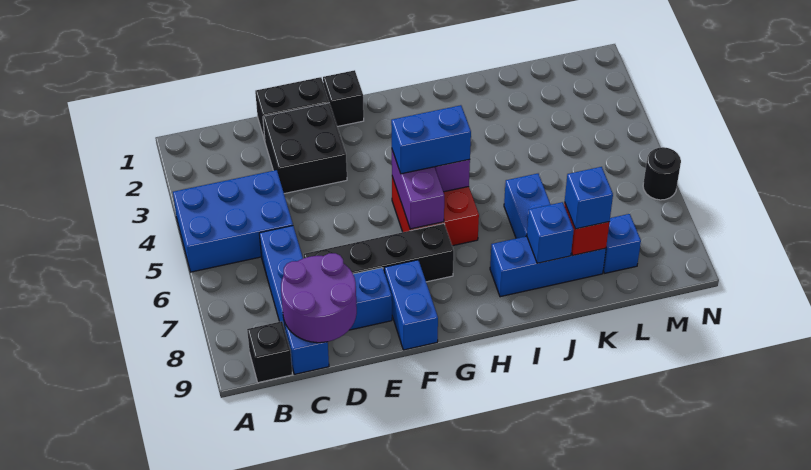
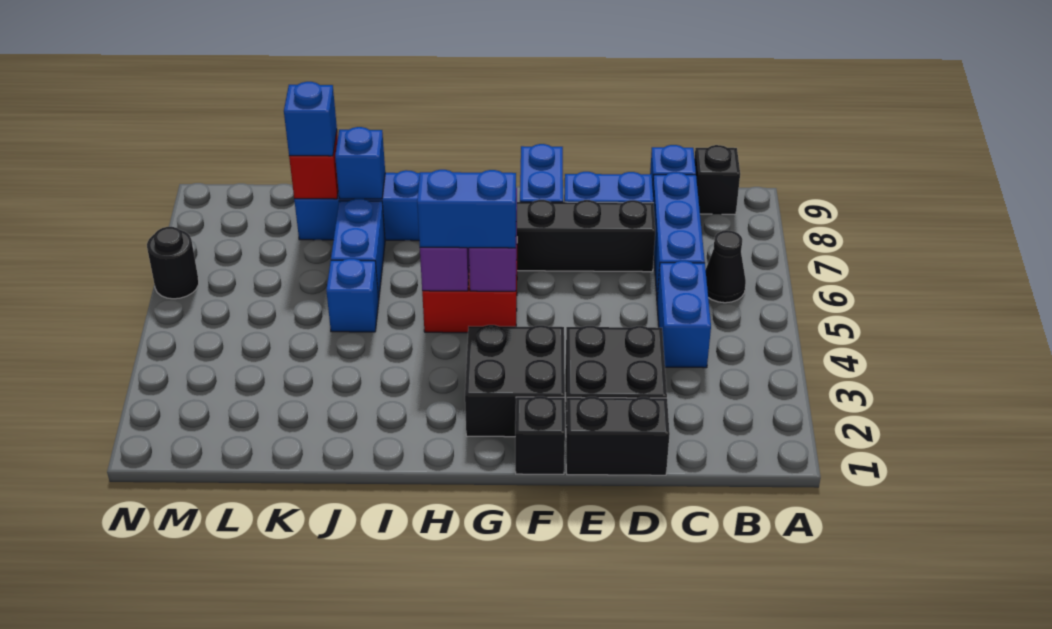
blue brick A4:C5 level 1 -> blue brick C4:C5 level 1
none -> black cone B6 level 1
purple round brick C8:D9 level 2 -> none
none -> black brick F2:G3 level 1
blue brick L8 level 1 -> blue brick J5 level 1

